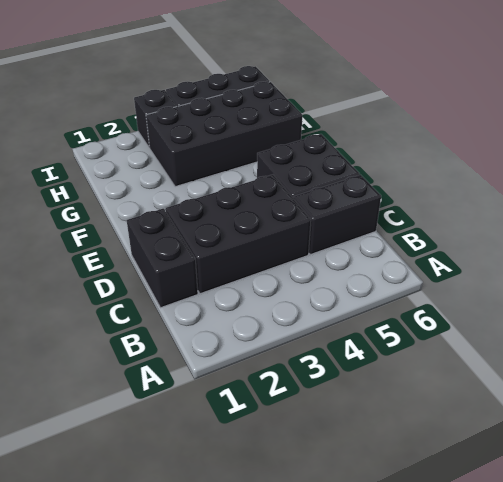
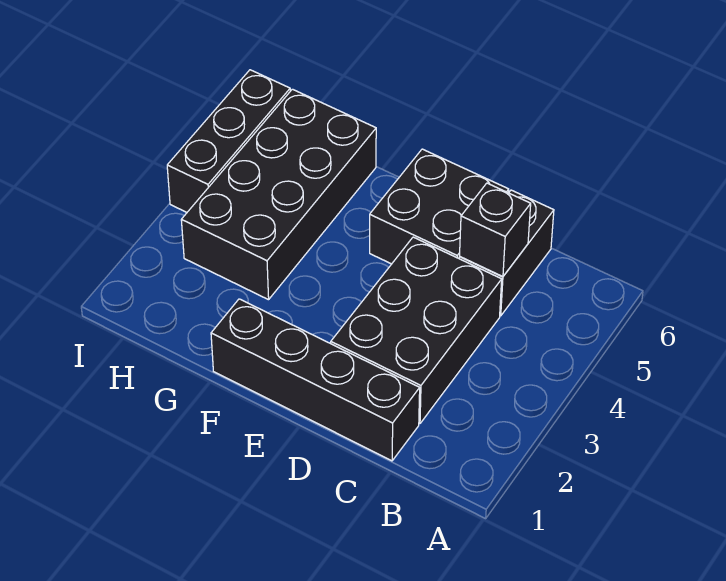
black brick C1:D1 level 1 -> black brick C1:F1 level 1
black brick I3 level 1 -> black brick C5 level 2

